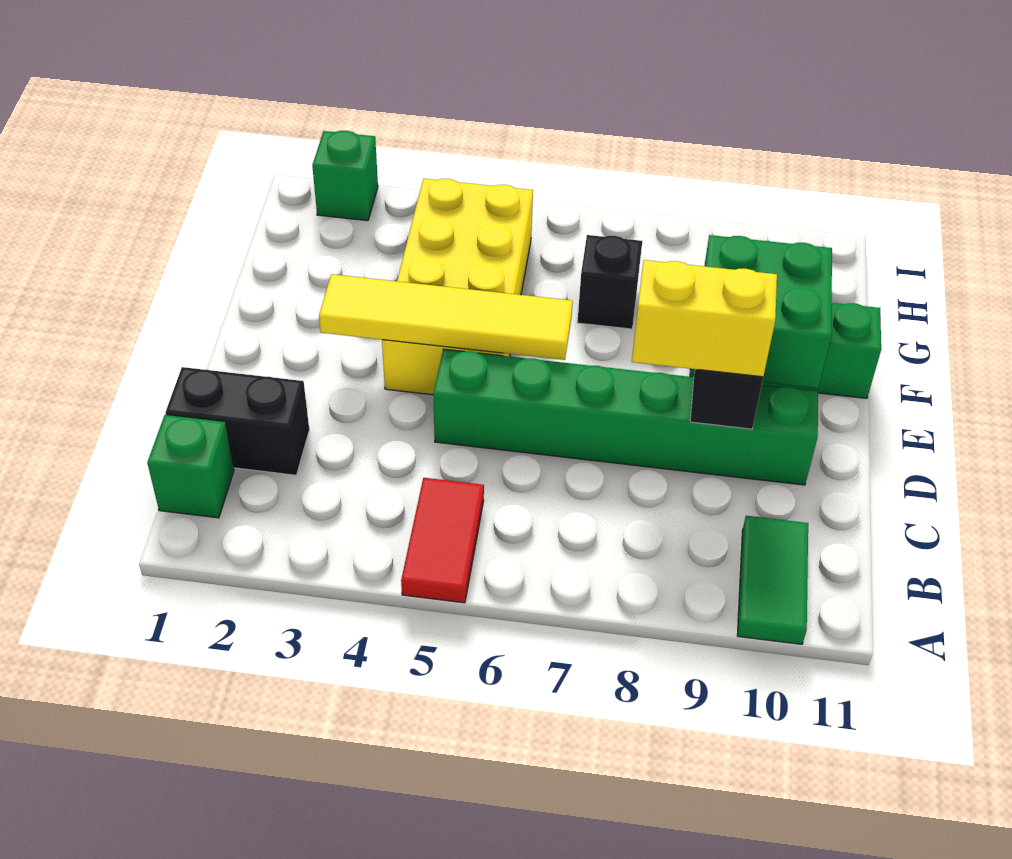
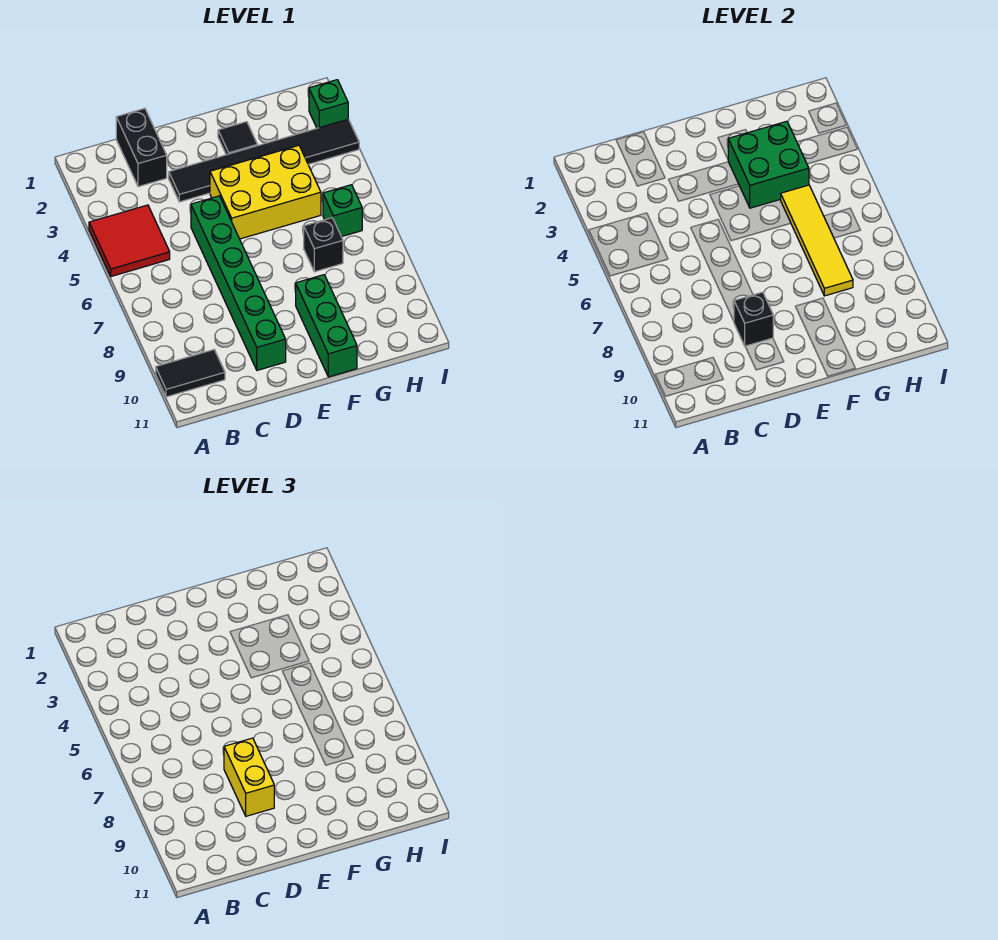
red tile A5:B5 level 1 -> red tile A4:B5 level 1
green tile A10:B10 level 1 -> black tile A10:B10 level 1
green brick B1 level 1 -> green brick H6 level 1
none -> black tile D3:I3 level 1
yellow tile E3:E6 level 2 -> yellow tile G5:G8 level 2
yellow brick E4:H5 level 1 -> yellow brick E4:G5 level 1
green brick E9:F10 level 2 -> green brick F3:G4 level 2
none -> black tile F2 level 1

